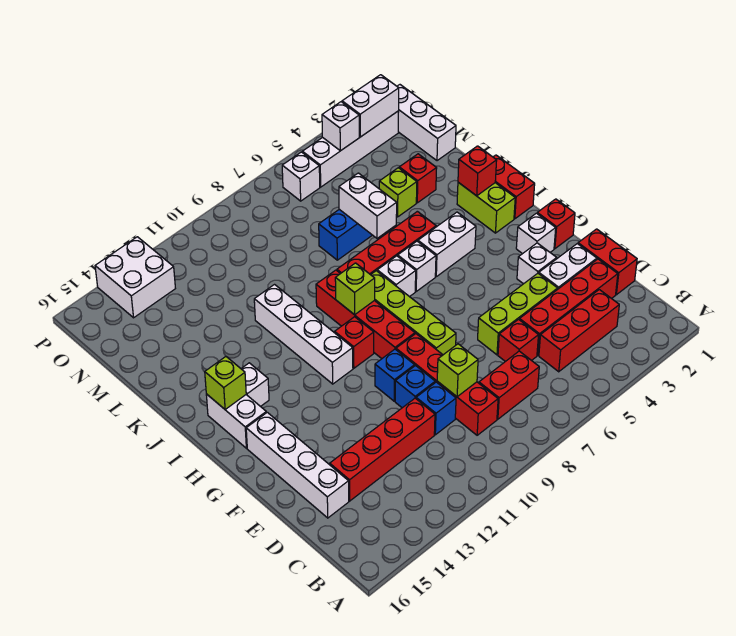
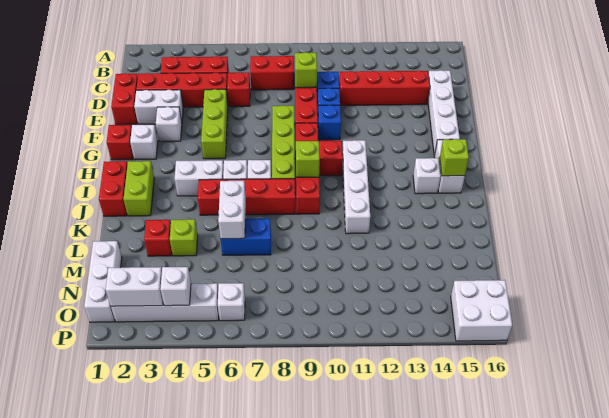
lime brick E4:E6 level 1 -> lime brick E5:G5 level 1
red brick J2 level 2 -> none
white brick O13:P14 level 1 -> white brick O15:P16 level 1

